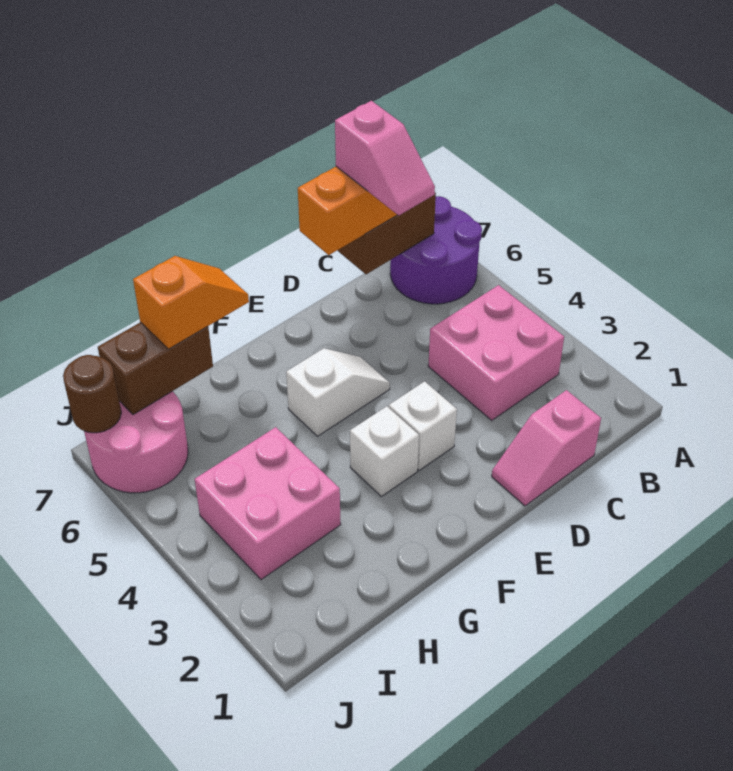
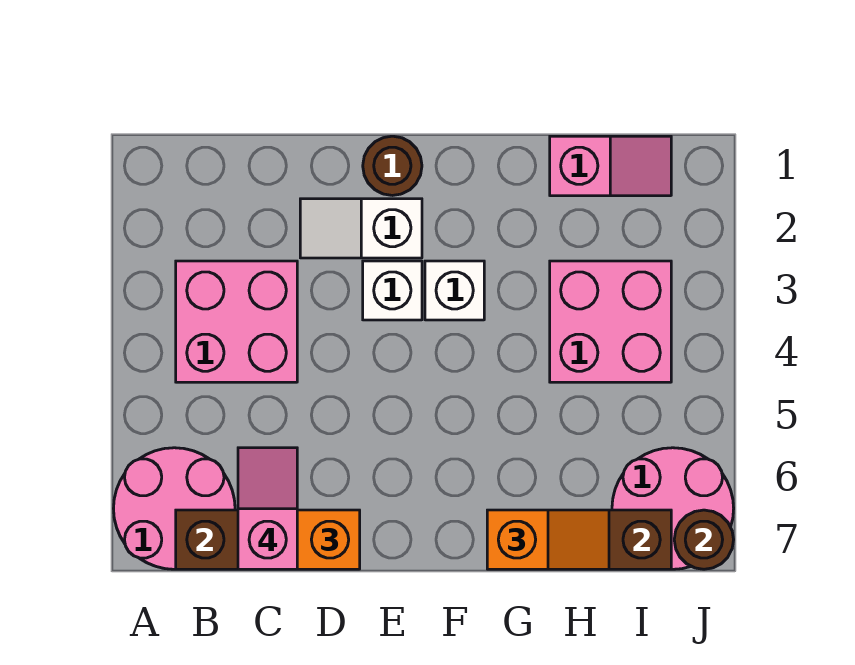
purple round brick A6:B7 level 1 -> pink round brick A6:B7 level 1
pink slope C1:D1 level 1 top C -> pink slope H1:I1 level 1 top H
none -> brown round brick E1 level 1
white slope E5:F5 level 1 top F -> white slope D2:E2 level 1 top E
orange slope G7:H7 level 3 top H -> orange slope G7:H7 level 3 top G

